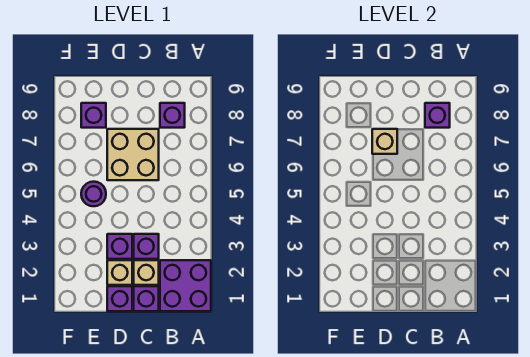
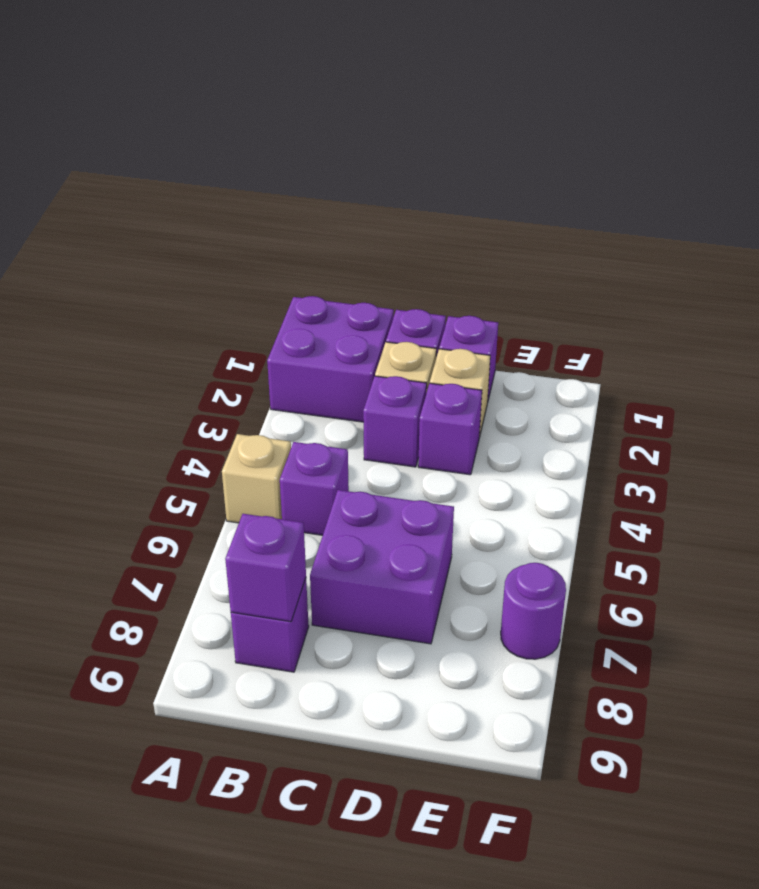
tan brick C6:D7 level 1 -> purple brick C6:D7 level 1
tan brick D7 level 2 -> tan brick A5 level 1
purple round brick E5 level 1 -> purple round brick F7 level 1
purple brick E8 level 1 -> purple brick B5 level 1

